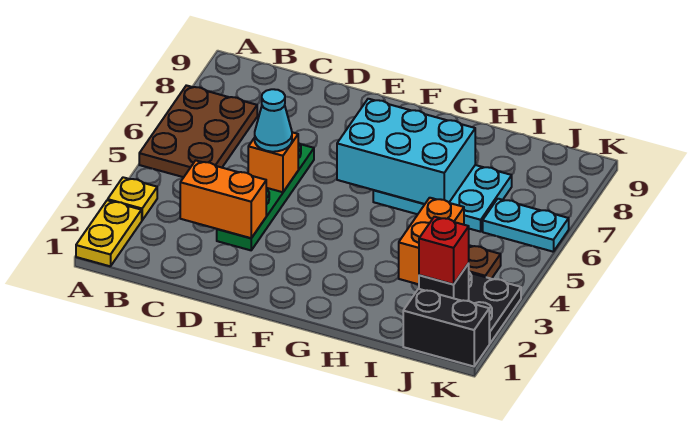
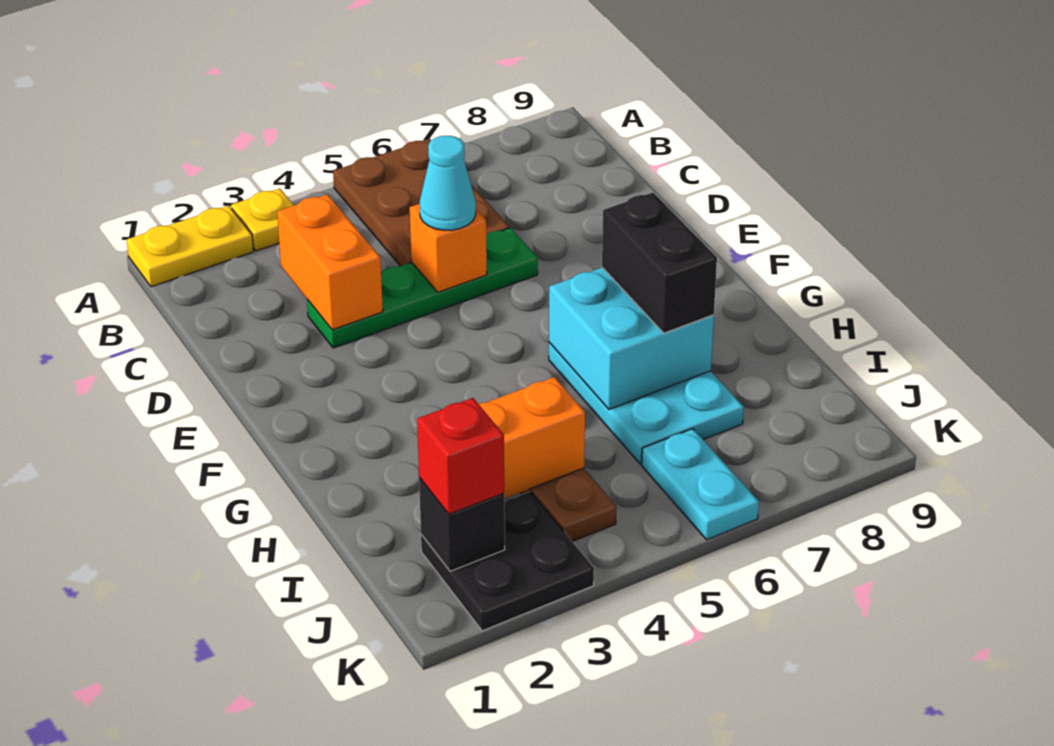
brown plate A5:B7 level 1 -> brown plate A5:C6 level 1
cyan brick F6:H7 level 2 -> cyan brick G6:H7 level 2
black brick J1:K1 level 1 -> black brick G7:H7 level 3

